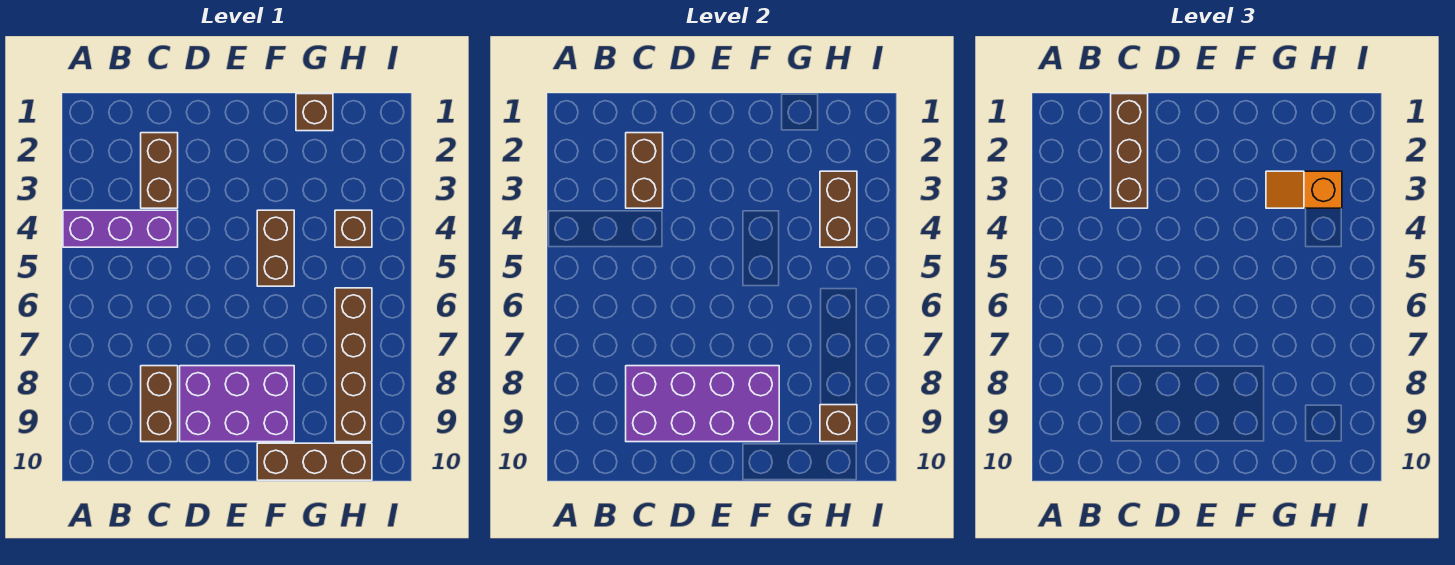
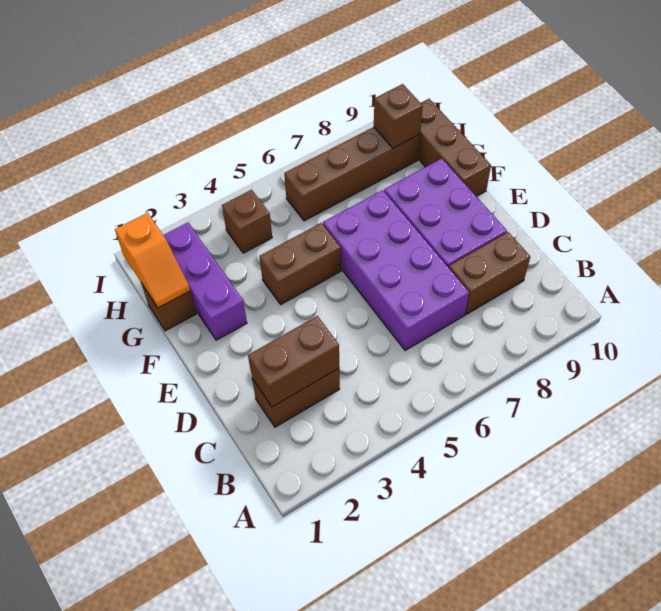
purple brick A4:C4 level 1 -> purple brick F2:H2 level 1
brown brick C1:C3 level 3 -> none
purple brick C8:F9 level 2 -> purple brick C6:F7 level 1
orange slope G3:H3 level 3 top H -> orange slope G1:H1 level 2 top H
brown brick H3:H4 level 2 -> none

